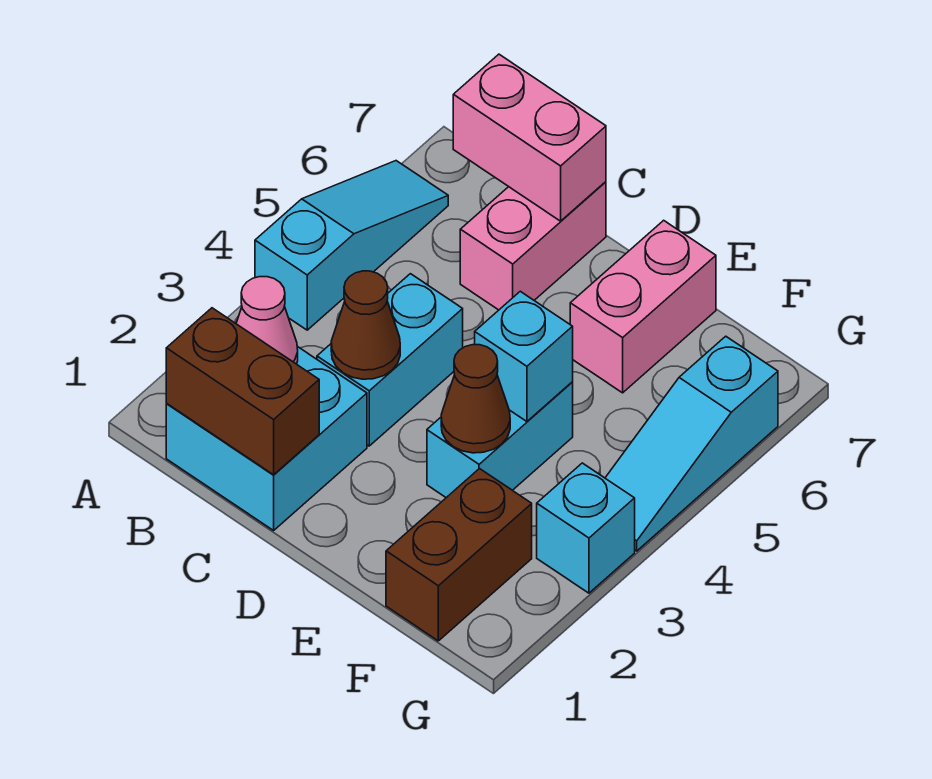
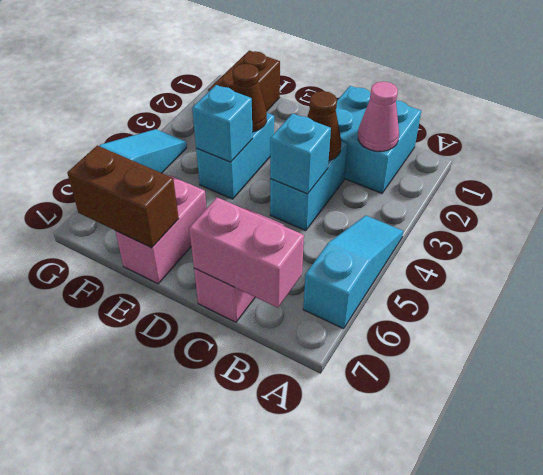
cyan slope A4:A6 level 1 top 4 -> cyan slope A4:A6 level 1 top 6
brown brick B1:C1 level 2 -> brown brick E7:F7 level 2
cyan brick G3 level 1 -> cyan brick C4 level 2

